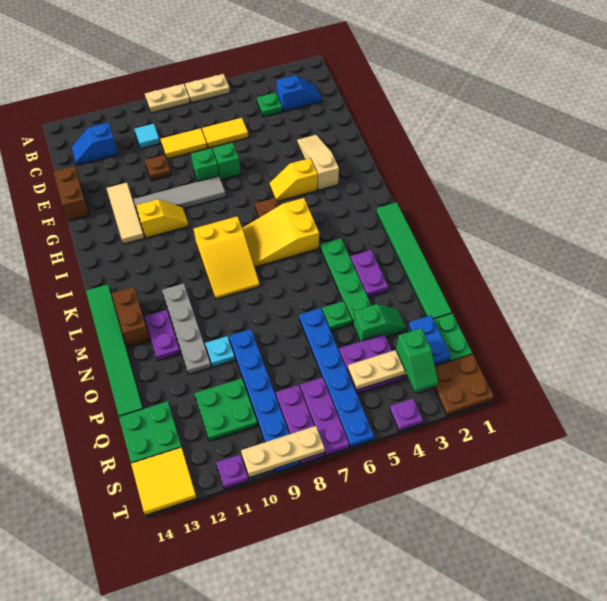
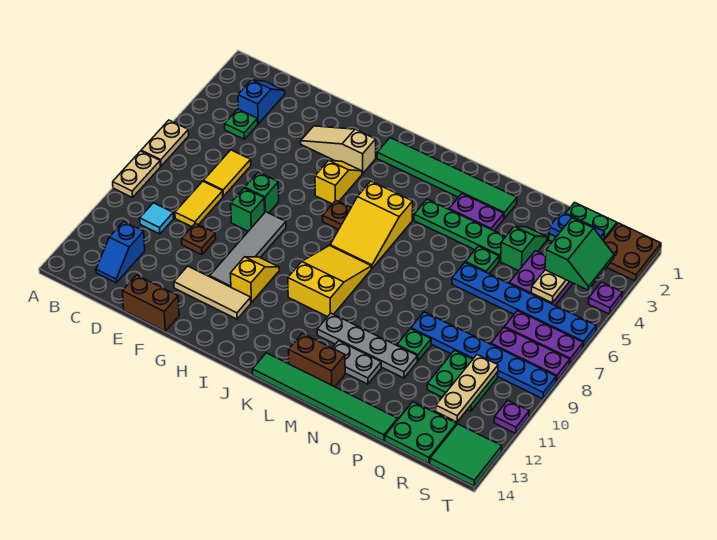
yellow slope H4:H5 level 1 top 4 -> yellow slope H4:H5 level 1 top 5
yellow slope J8:L9 level 1 top J -> yellow slope J8:K10 level 1 top 10
green tile K1:P1 level 1 -> green tile I2:N2 level 1
purple plate M12:N12 level 1 -> grey plate M12:N12 level 1
cyan plate O10 level 1 -> green plate O10 level 1
green slope R3:S3 level 3 top R -> green slope R3:S4 level 3 top R
yellow tile S13:T14 level 1 -> green tile S13:T14 level 1
tan plate T8:T10 level 2 -> tan plate R10:R12 level 2

